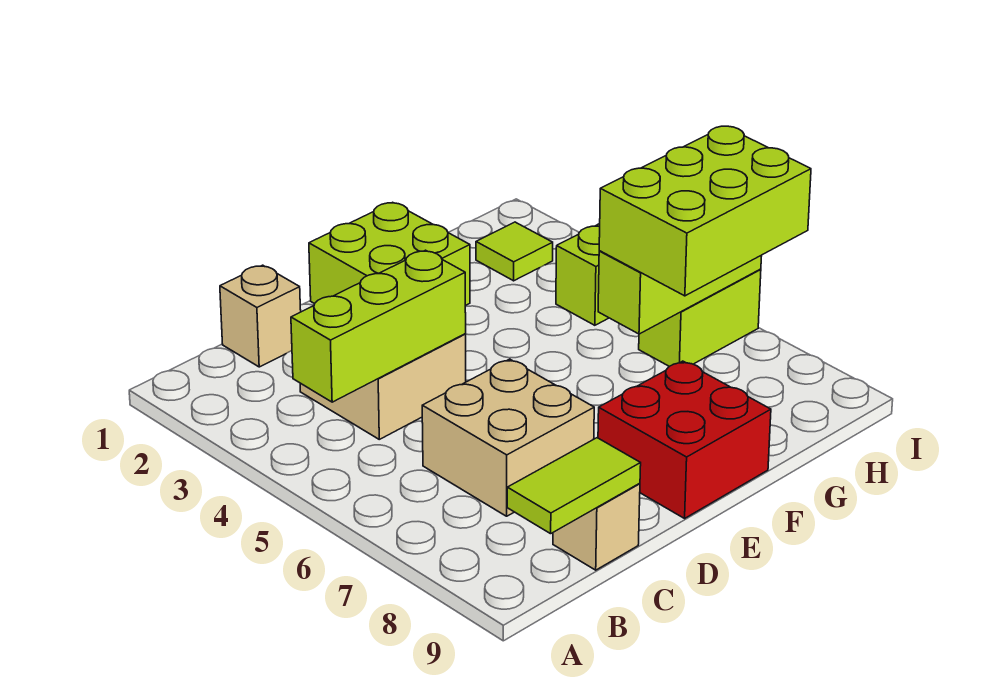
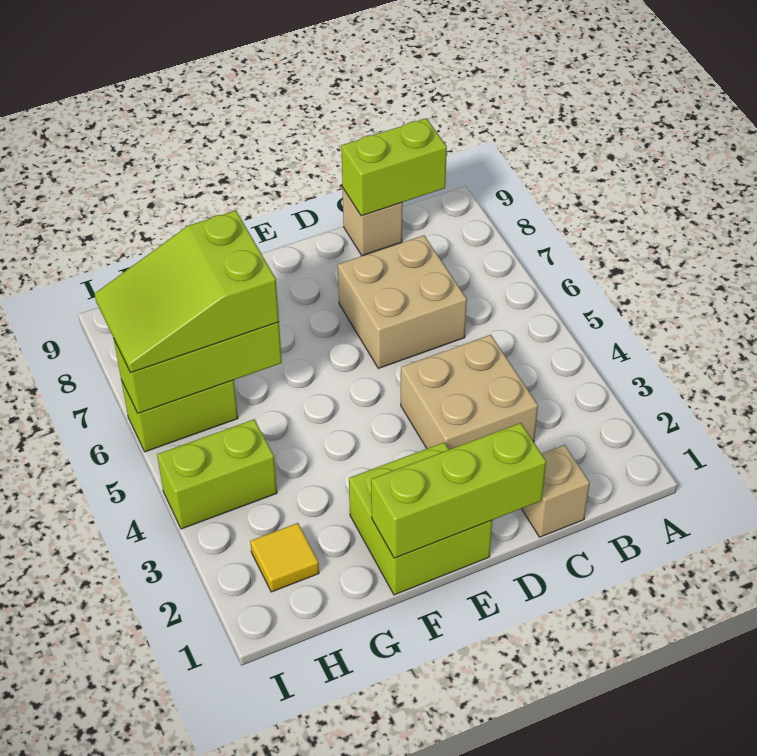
lime brick B4:D4 level 2 -> lime brick D1:F1 level 2
lime tile B9:C9 level 2 -> lime brick B9:C9 level 2
red brick E8:F9 level 1 -> none
lime brick G6:I7 level 3 -> lime slope G6:I7 level 3 top G
lime tile H2 level 1 -> yellow tile H2 level 1

